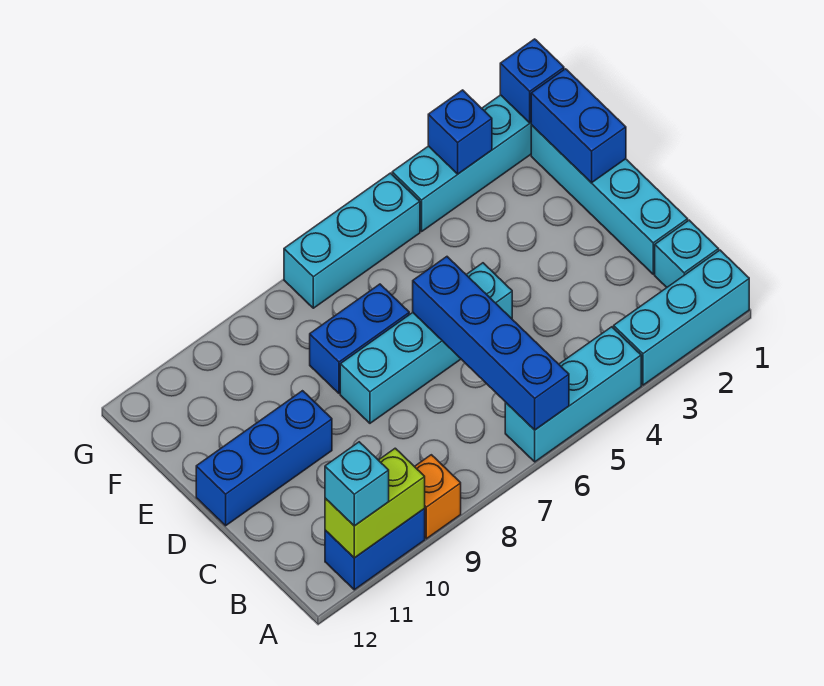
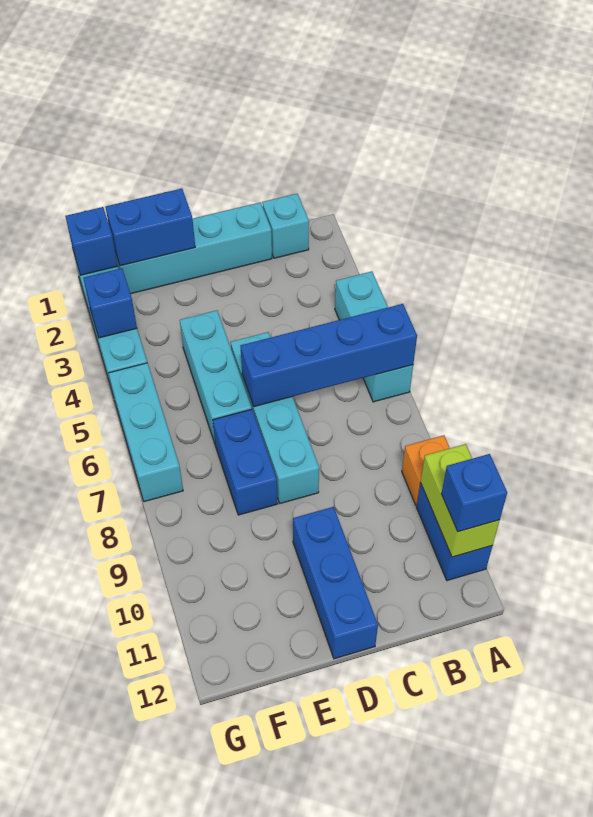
cyan brick A1:A3 level 1 -> cyan brick E4:E6 level 1
cyan brick A11 level 3 -> blue brick A11 level 3

